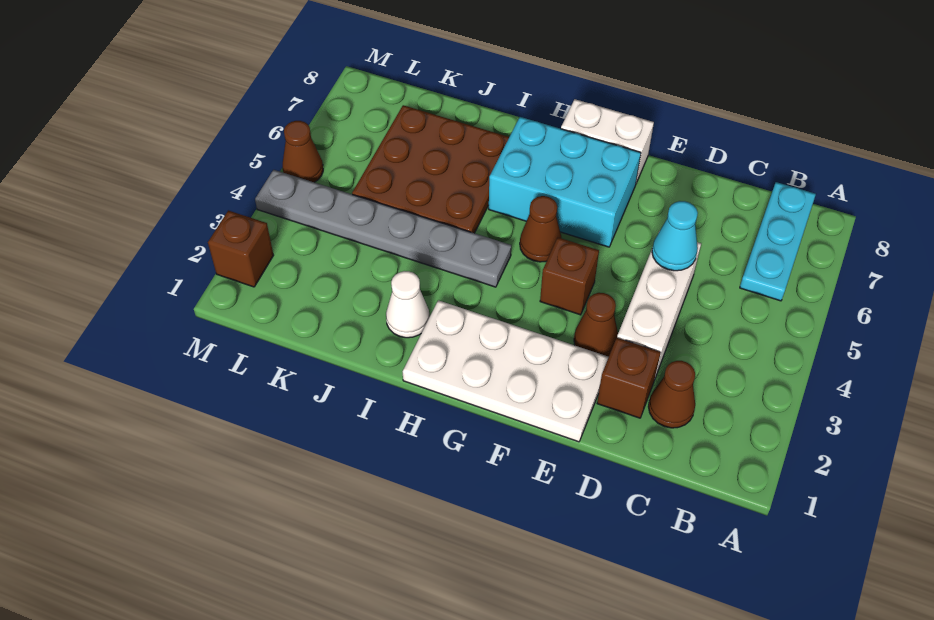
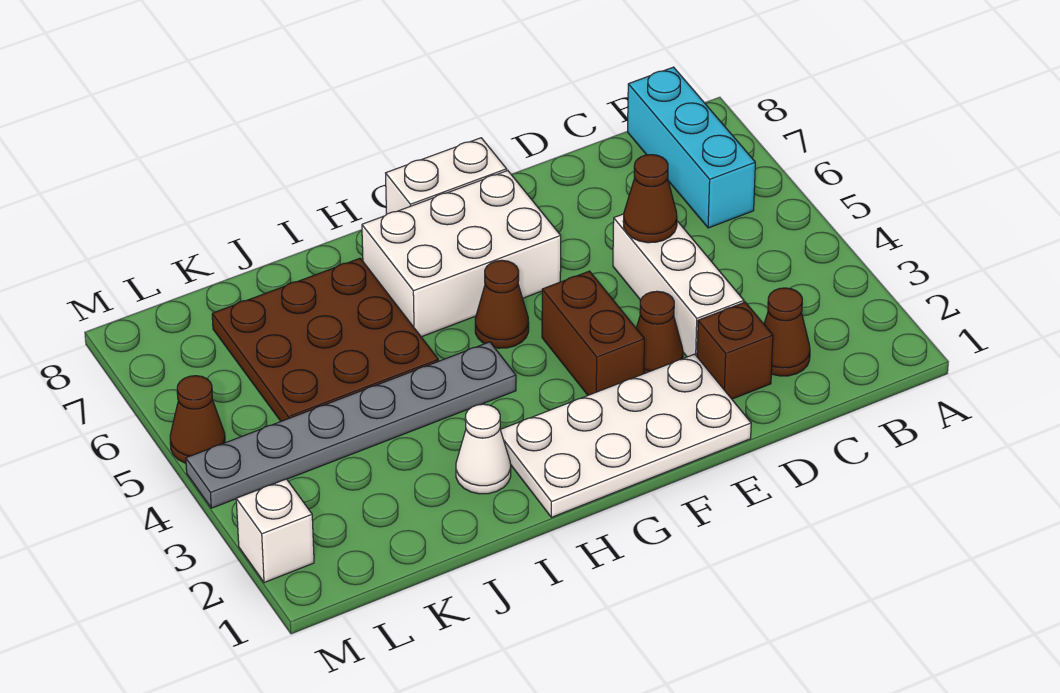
cyan plate B6:B8 level 1 -> cyan brick B6:B8 level 1
cyan cone D5 level 2 -> brown cone D5 level 2
brown brick F4 level 1 -> brown brick F3:F4 level 1
cyan brick F6:H7 level 1 -> white brick F6:H7 level 1
brown brick M2 level 1 -> white brick M2 level 1

